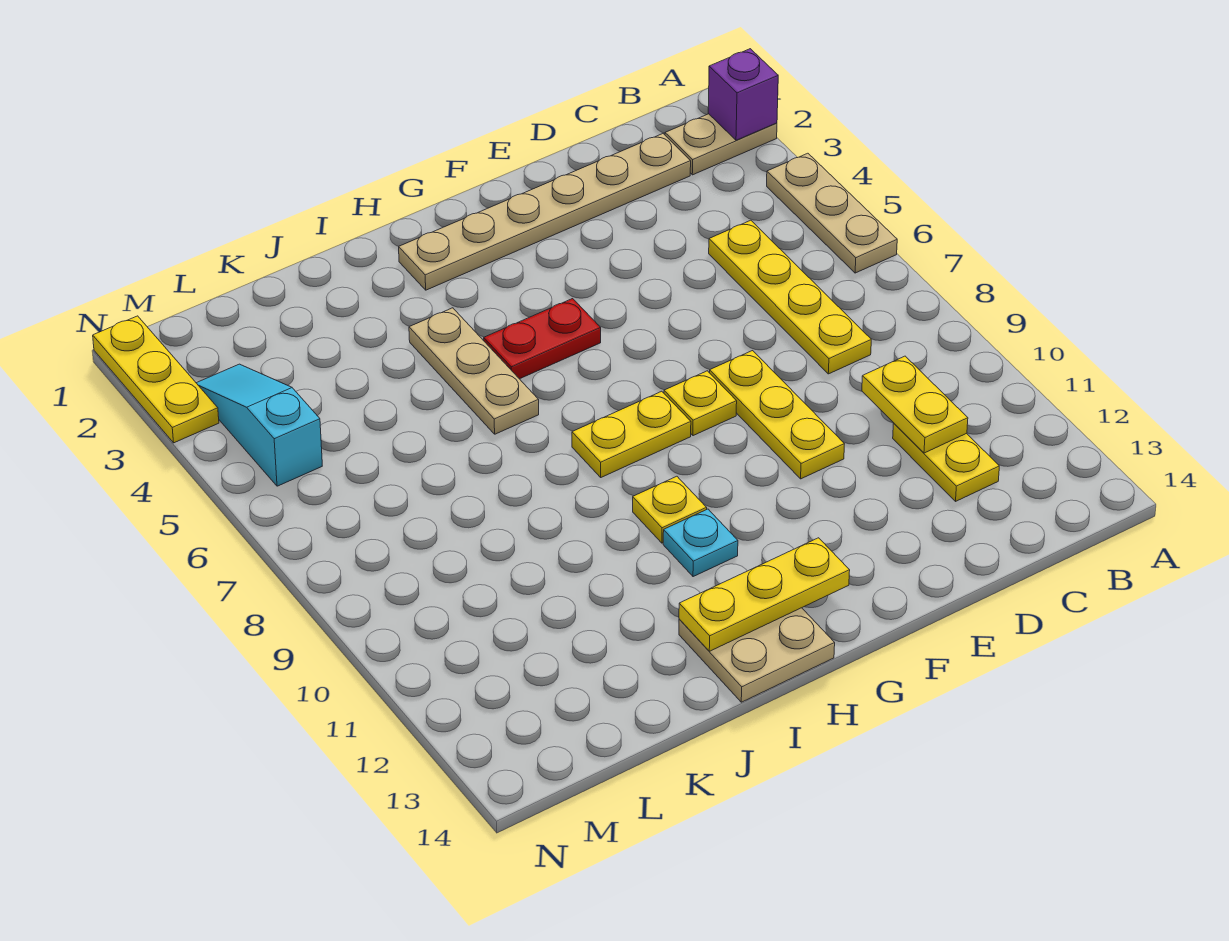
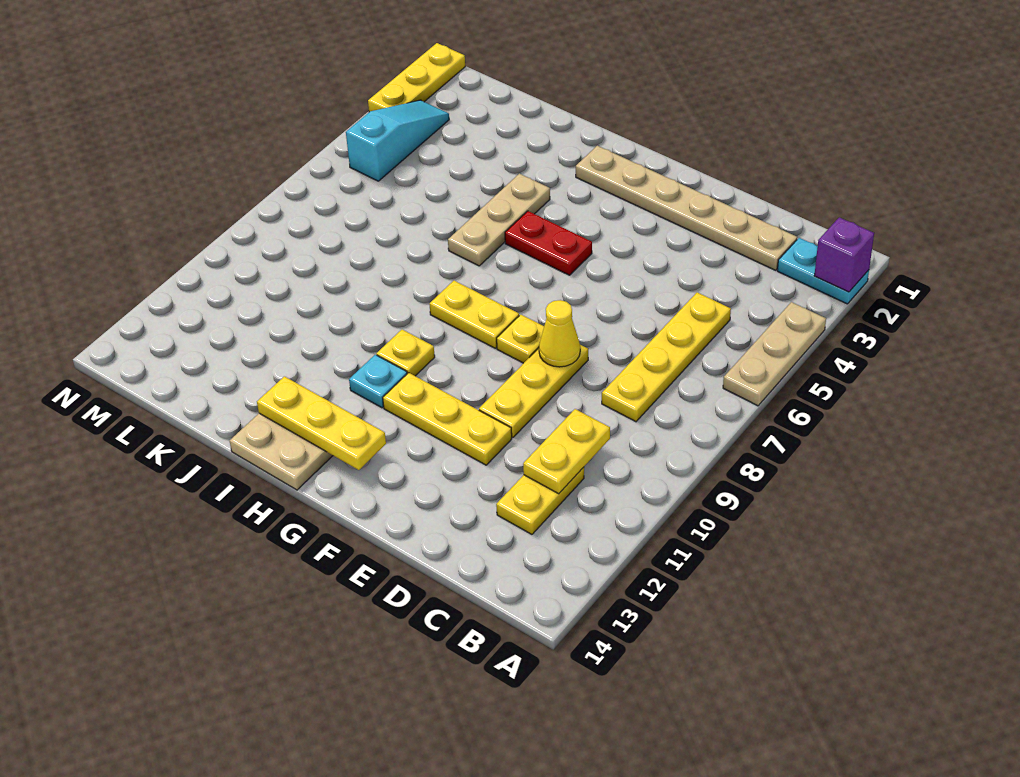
tan plate A2:B2 level 1 -> cyan plate A2:B2 level 1
none -> yellow cone E8 level 2
none -> yellow plate E11:G11 level 1

